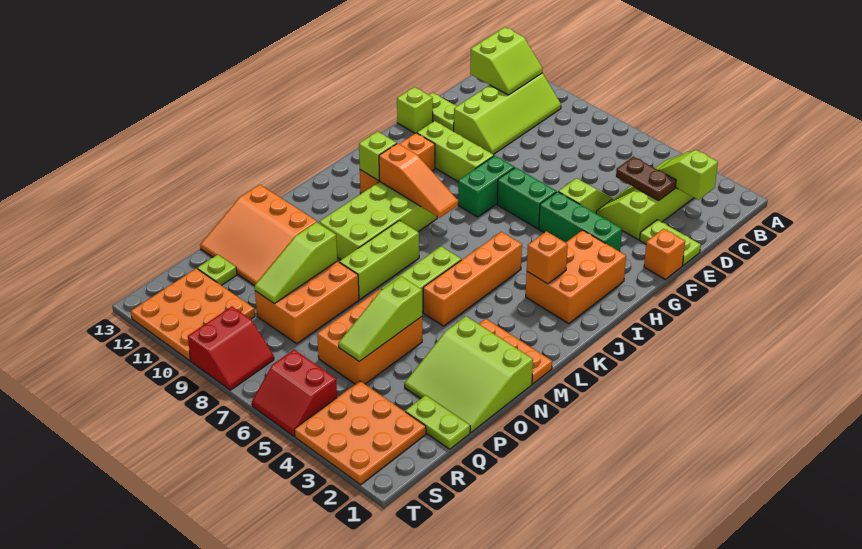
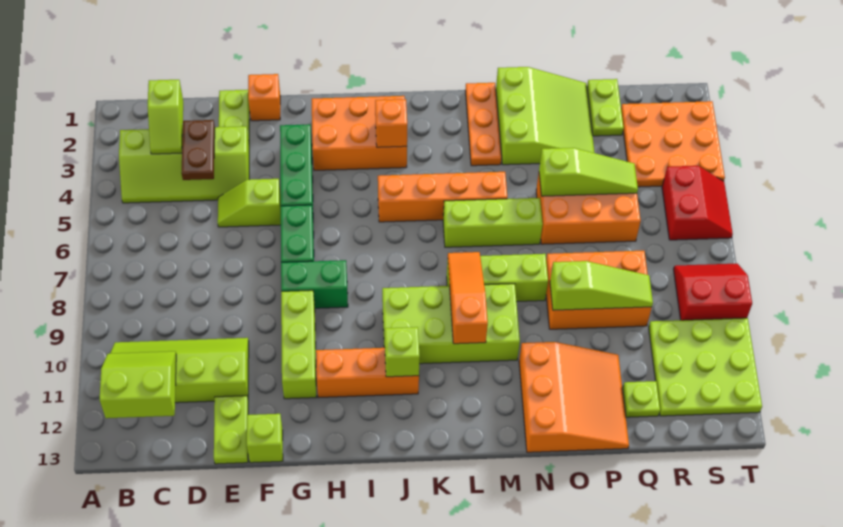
orange slope J8:J10 level 2 top 10 -> orange slope L8:L10 level 2 top 10
orange plate R10:T12 level 1 -> lime plate R10:T12 level 1

